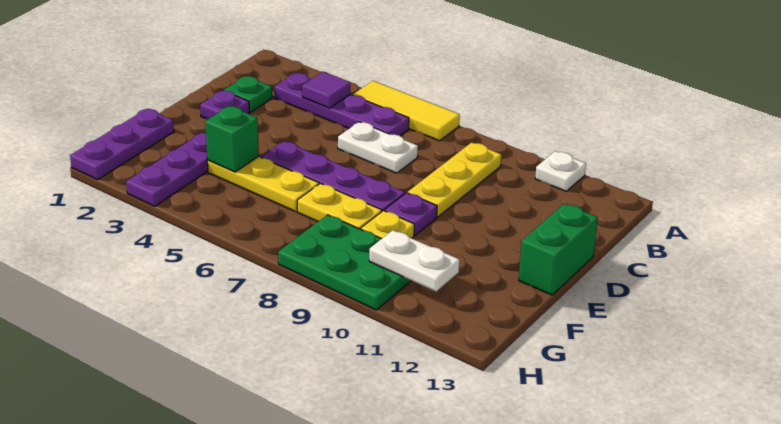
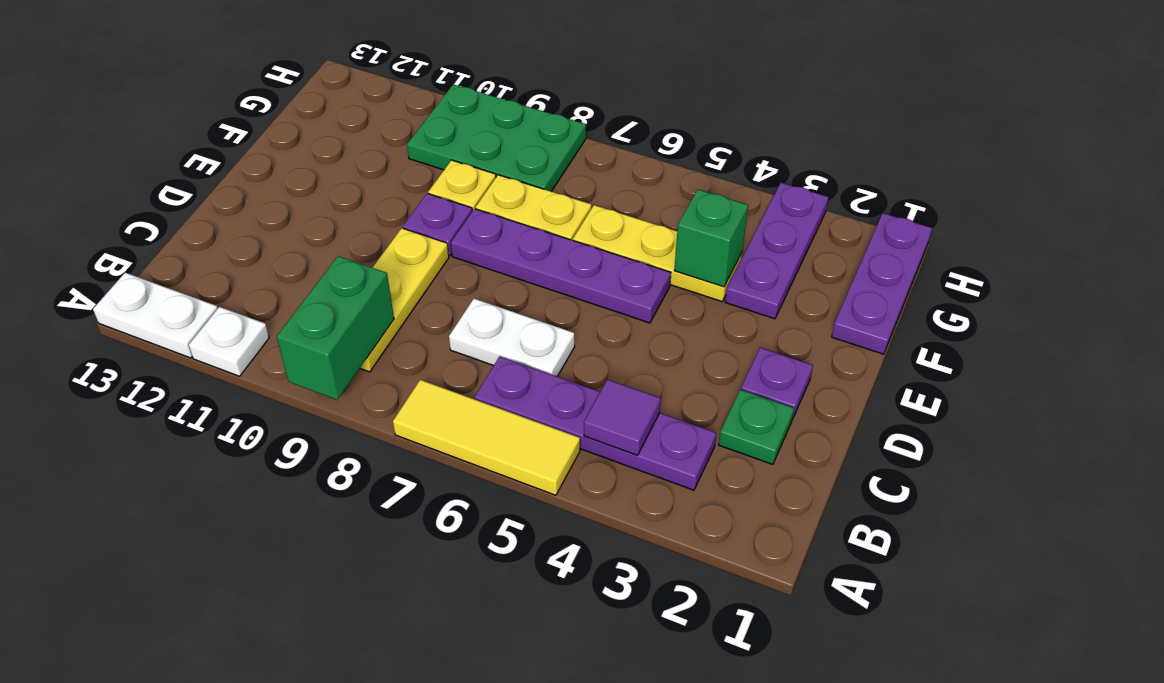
green brick D13:E13 level 1 -> green brick A9:B9 level 2
white plate G10:G11 level 2 -> white plate A12:A13 level 1

